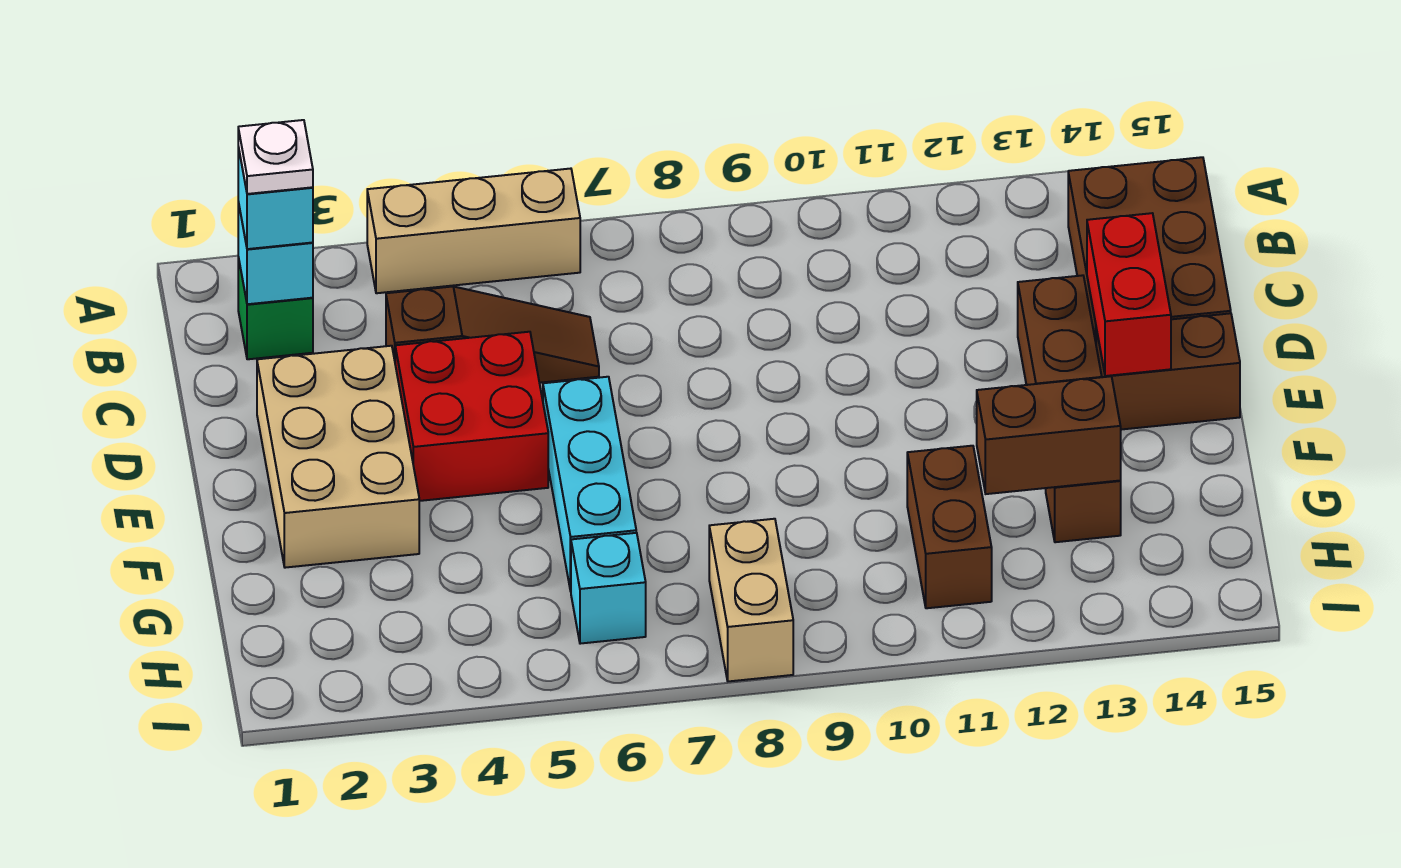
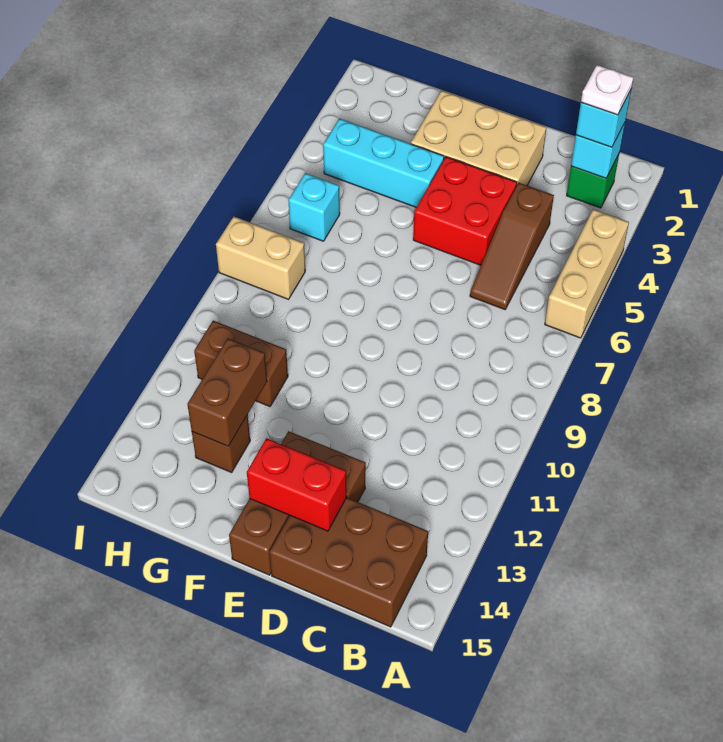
cyan brick E6:G6 level 1 -> cyan brick F4:H4 level 1

